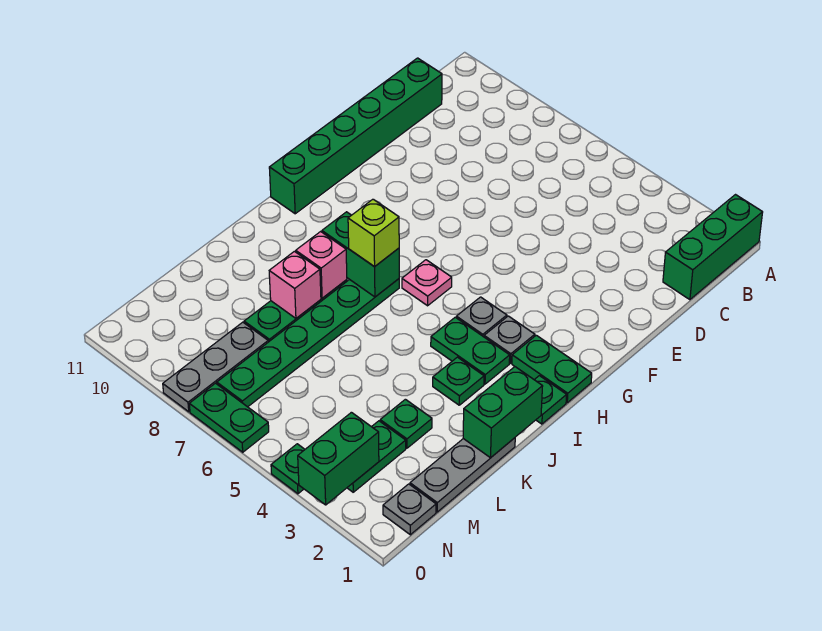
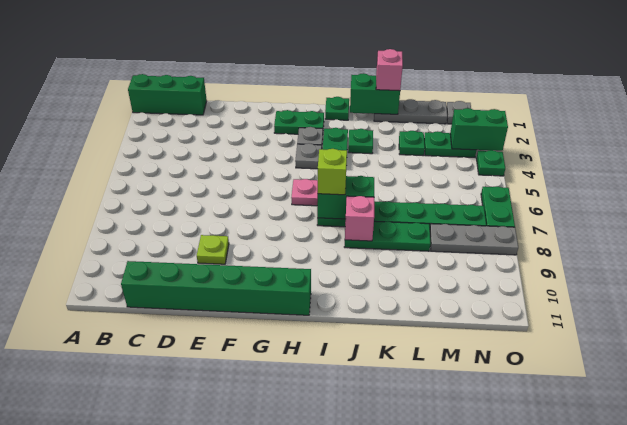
none -> lime plate E9 level 1
green plate H1:H2 level 1 -> green plate G2:H2 level 1
green brick I7:I8 level 2 -> green brick I7:J7 level 2
pink brick K8 level 2 -> pink brick K1 level 3

